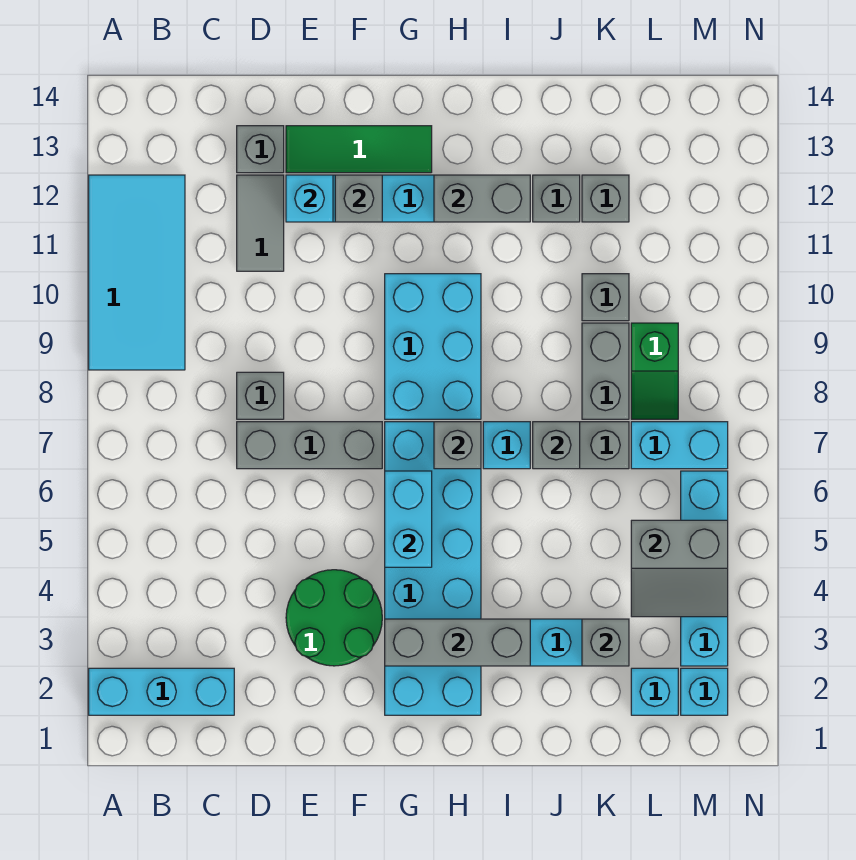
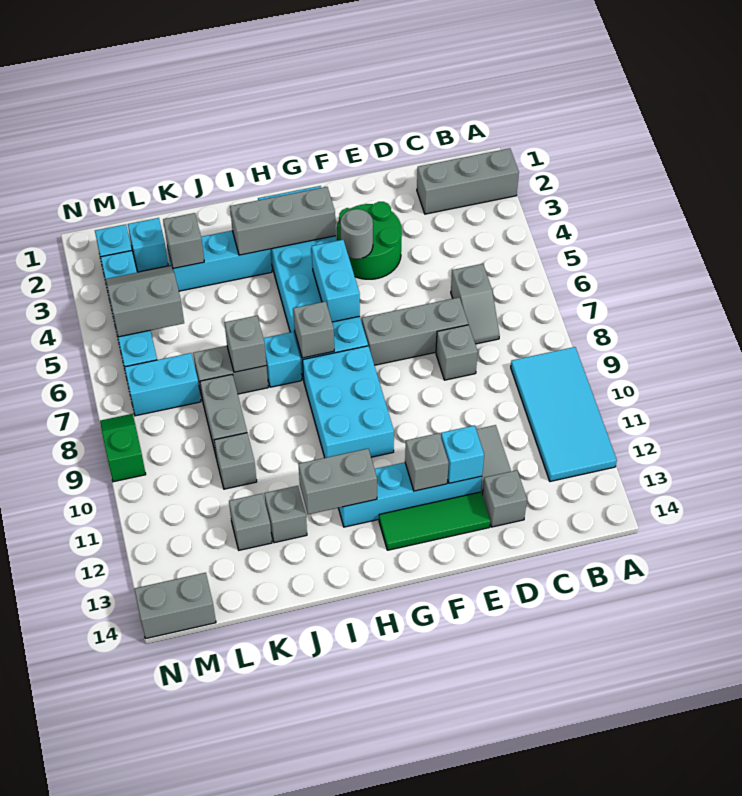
cyan brick A2:C2 level 1 -> grey brick A2:C2 level 1
none -> grey slope C6:C7 level 1 top 6
none -> grey round brick F4 level 2
green slope L8:L9 level 1 top 9 -> green slope N8:N9 level 1 top 9
none -> grey brick M14:N14 level 1

